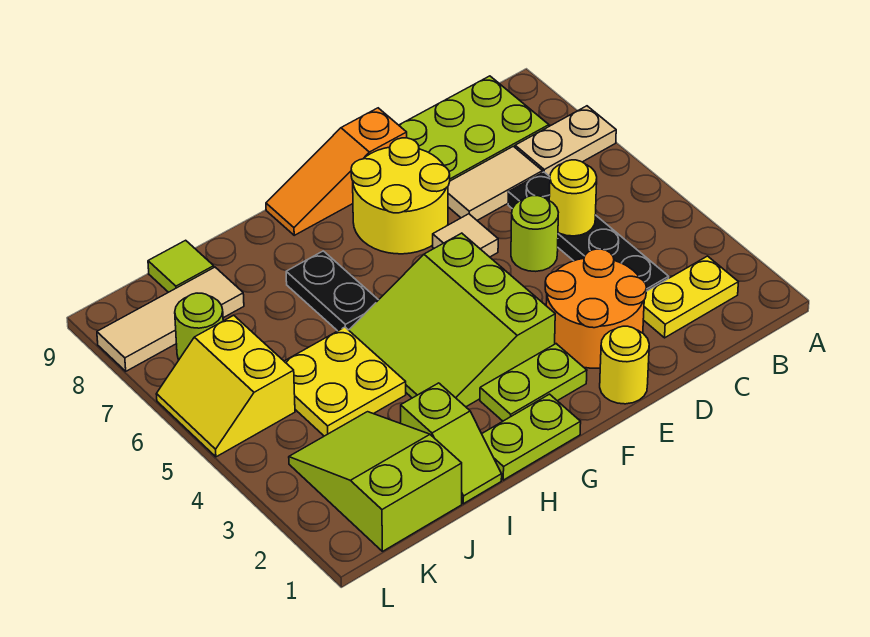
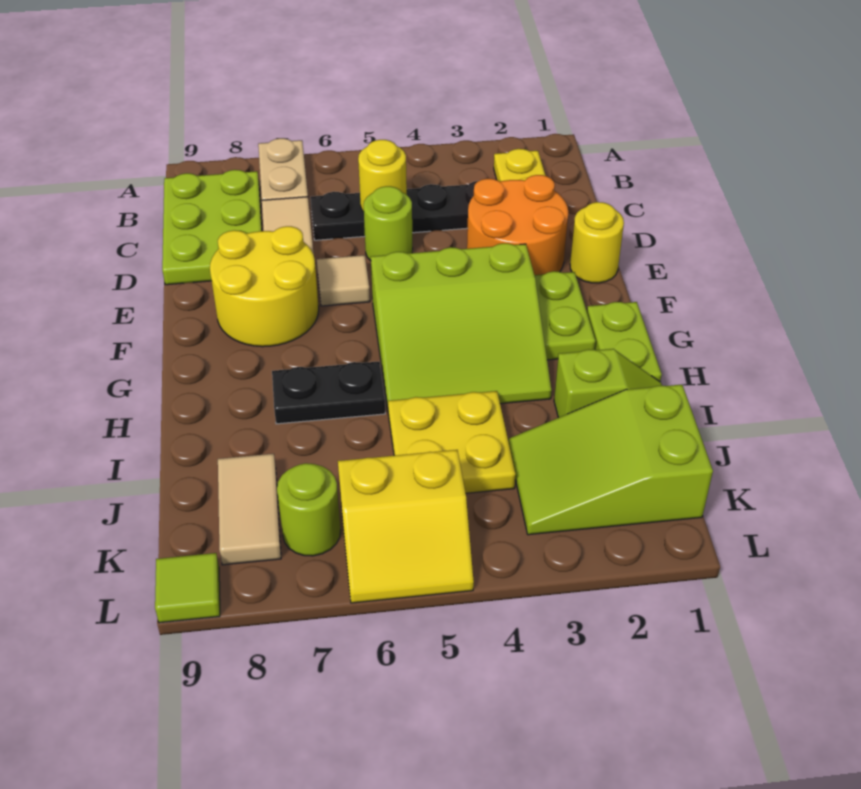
orange slope E9:G9 level 1 top E -> none
tan tile J8:L8 level 1 -> tan tile J8:K8 level 1
lime tile J9 level 1 -> lime tile L9 level 1

